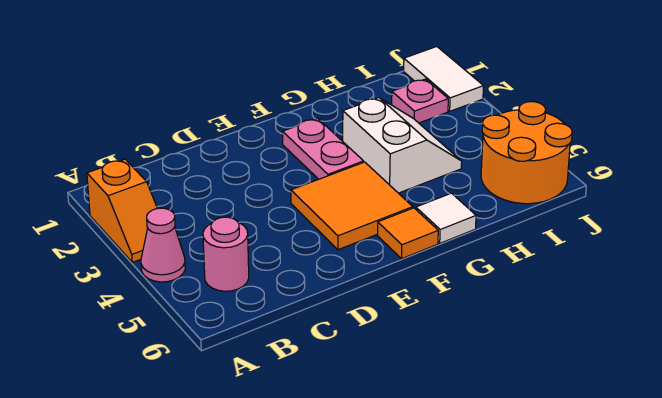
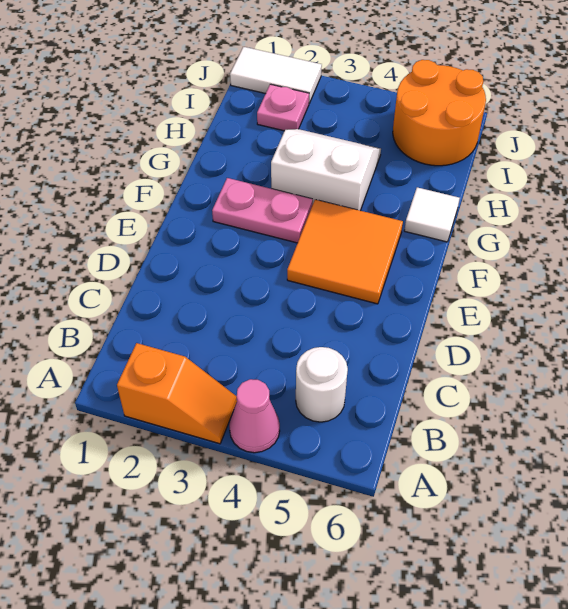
pink round brick B5 level 1 -> white round brick B5 level 1
orange tile F6 level 1 -> none

